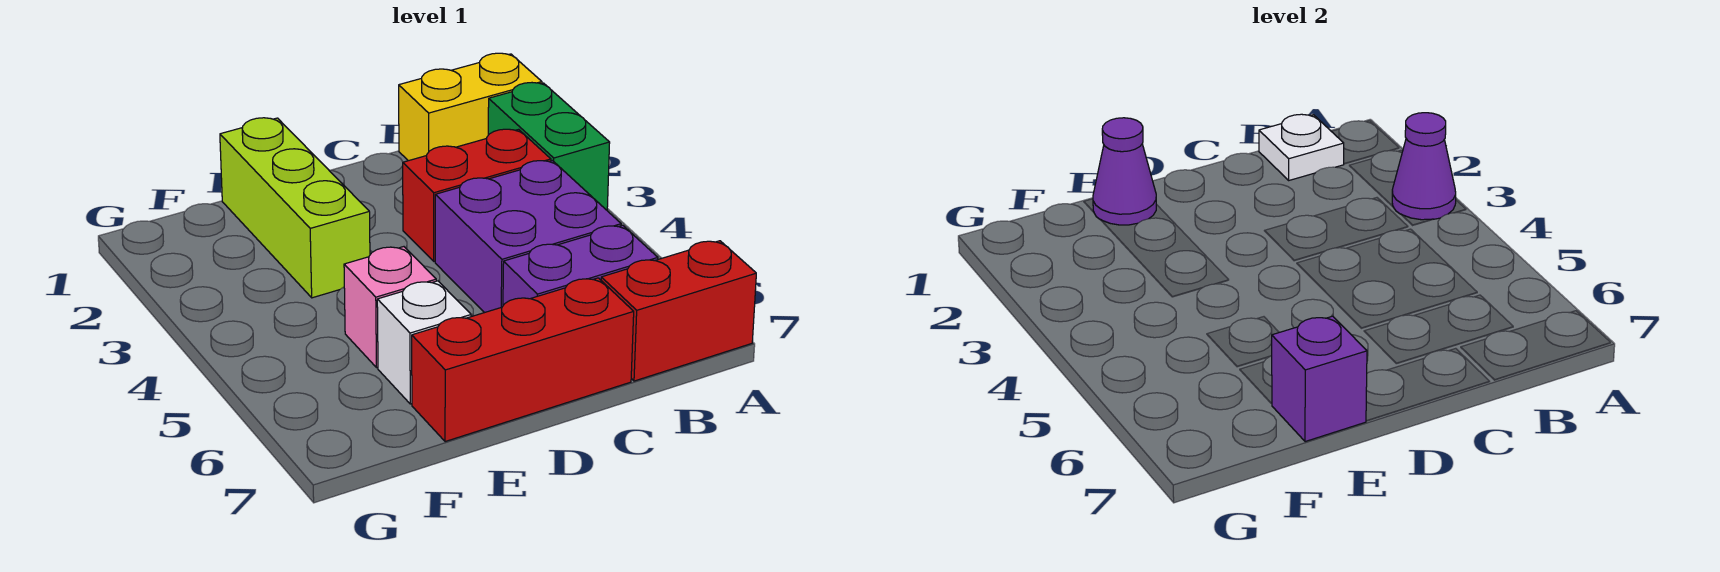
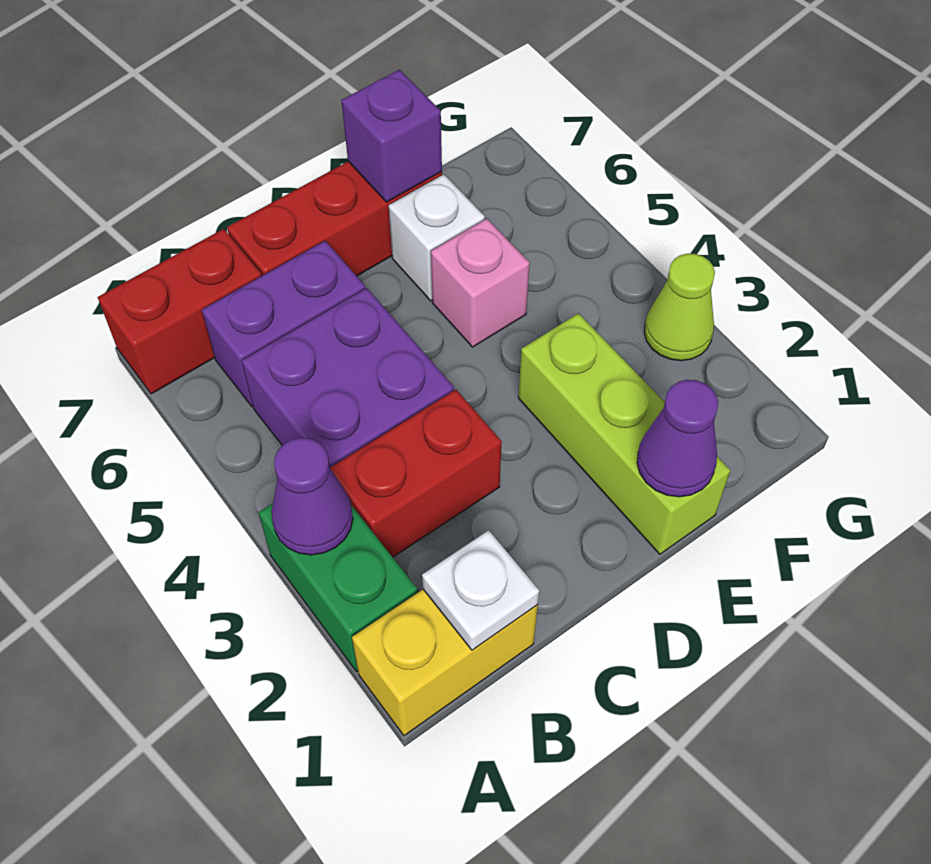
none -> lime cone G3 level 1

